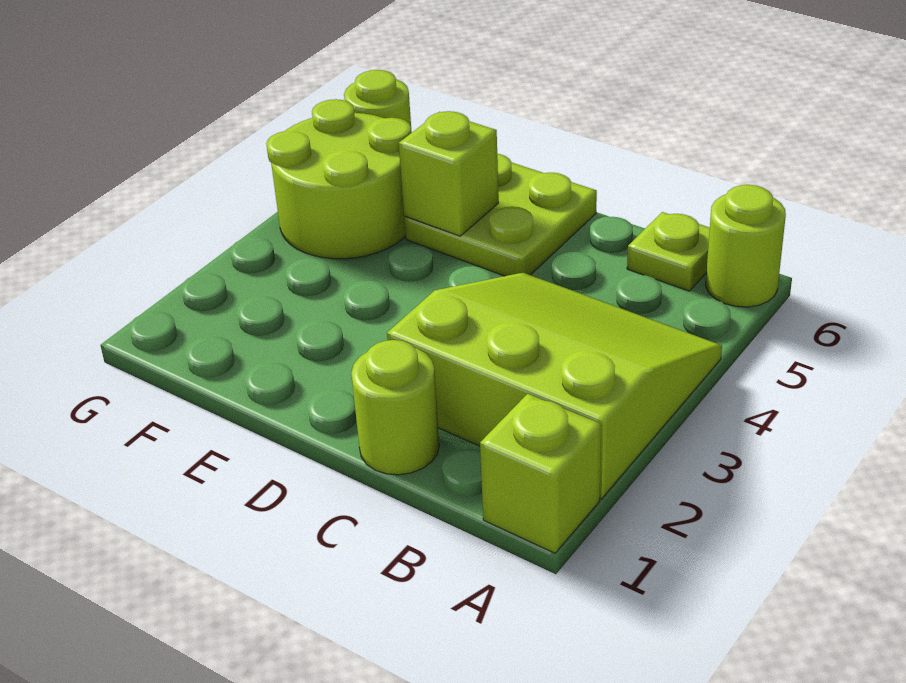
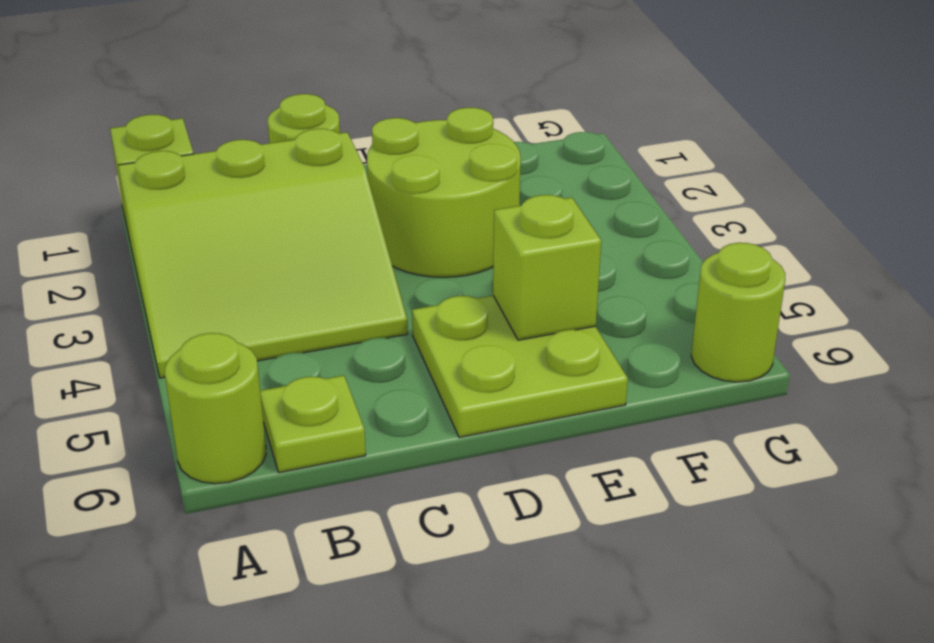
lime round brick F4:G5 level 1 -> lime round brick D2:E3 level 1

